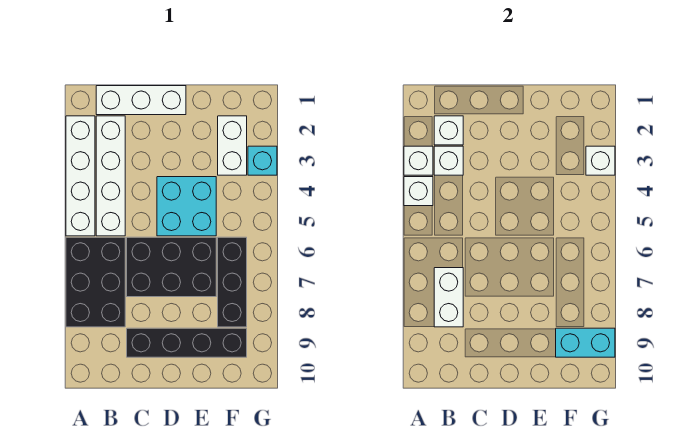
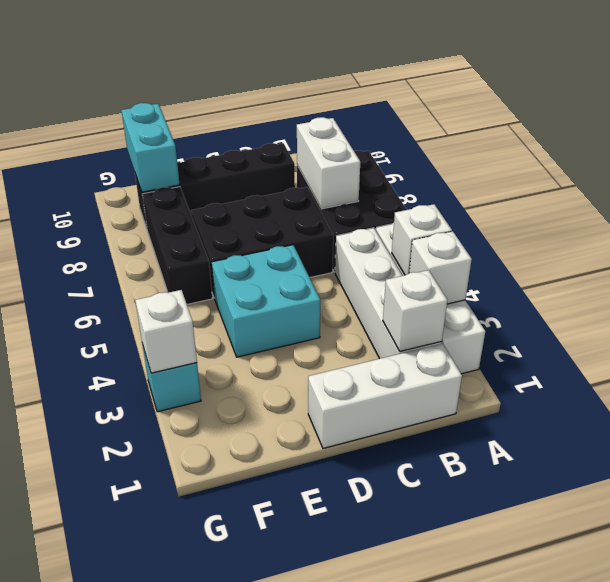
white brick B3 level 2 -> none
white brick F2:F3 level 1 -> none
cyan brick F9:G9 level 2 -> cyan brick F9:F10 level 2

